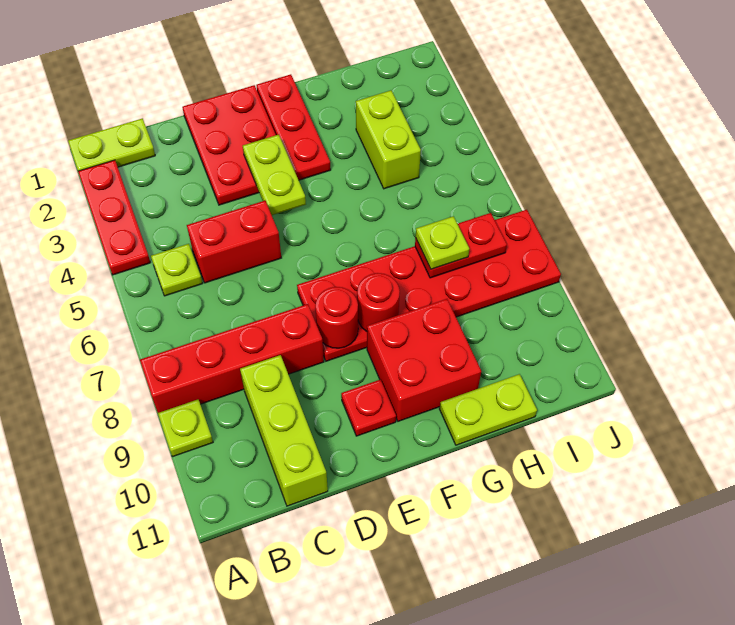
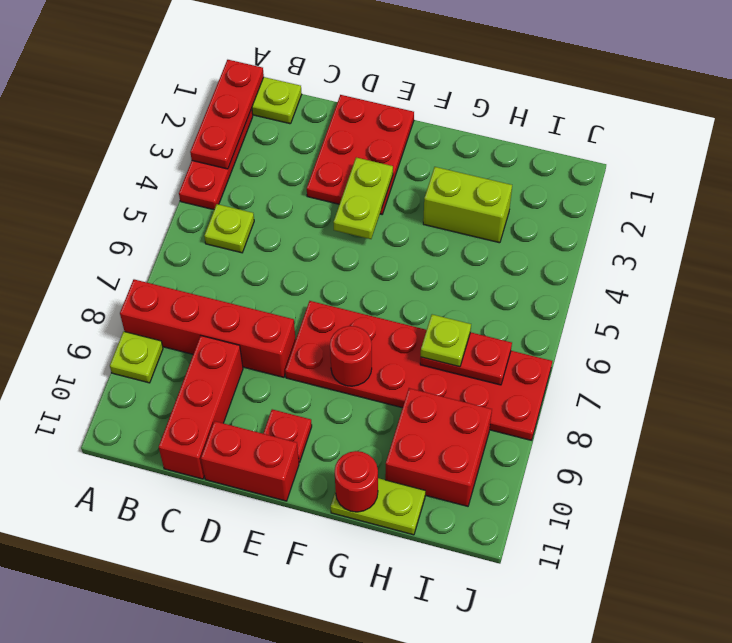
red brick C5:D5 level 1 -> red brick D11:E11 level 1
lime brick C9:C11 level 1 -> red brick C9:C11 level 1
red round brick E8 level 2 -> red round brick G11 level 2
red plate F1:F3 level 1 -> red plate A1:A3 level 2
red brick F9:G10 level 1 -> red brick H9:I10 level 1
lime brick H3:H4 level 1 -> lime brick G3:H3 level 1

